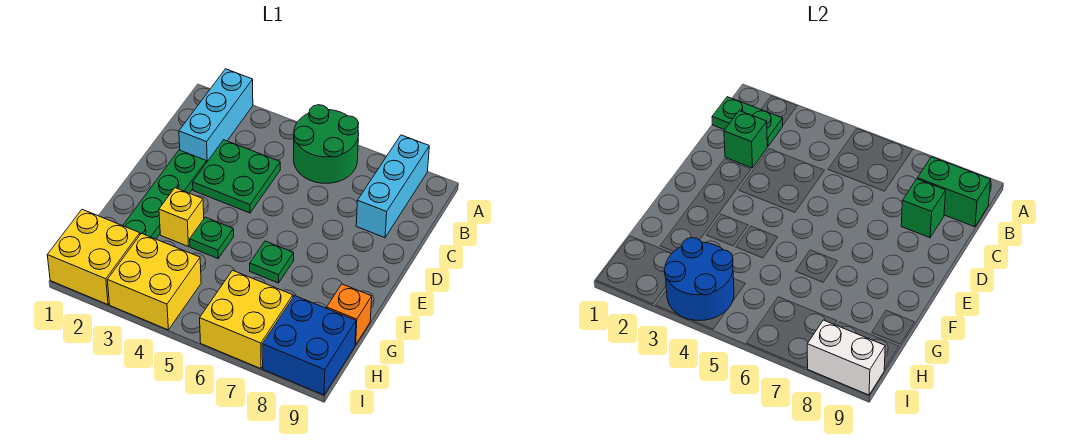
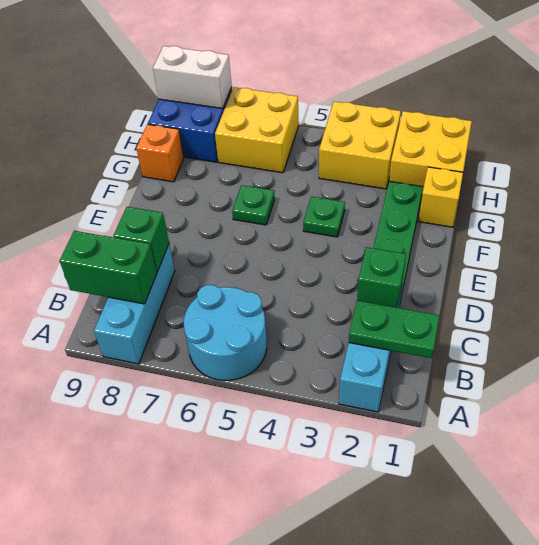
green round brick A5:B6 level 1 -> cyan round brick A5:B6 level 1
green plate C3:D4 level 1 -> none
yellow brick F3 level 1 -> yellow brick G1 level 1
blue round brick H3:I4 level 2 -> none

